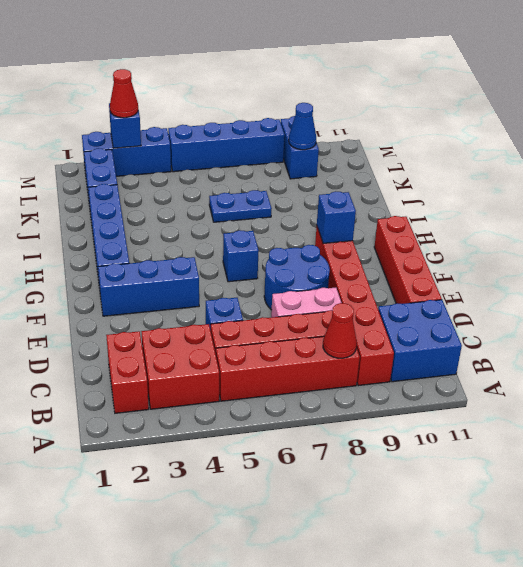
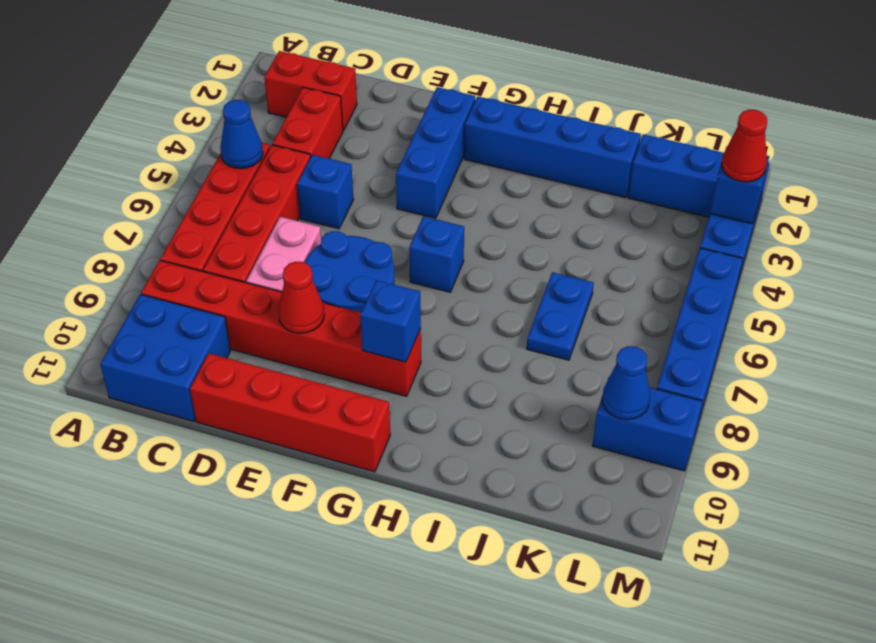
red brick B3:C4 level 1 -> red brick C3:C4 level 1
none -> blue cone B5 level 2
red cone B8 level 2 -> red cone E9 level 2

